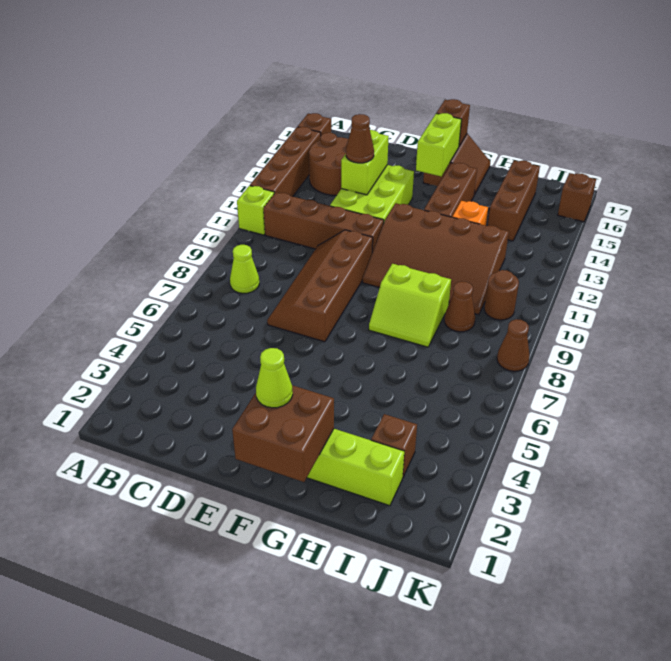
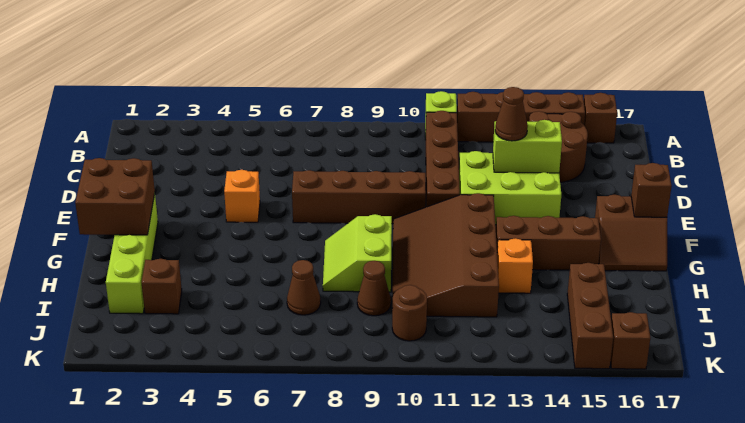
lime cone B8 level 1 -> none
none -> orange brick E5 level 1
lime cone F2 level 3 -> none
lime brick F15:F16 level 2 -> none
brown brick I14:I16 level 1 -> brown brick I15:K15 level 1
brown cone K8 level 1 -> brown cone I7 level 1

